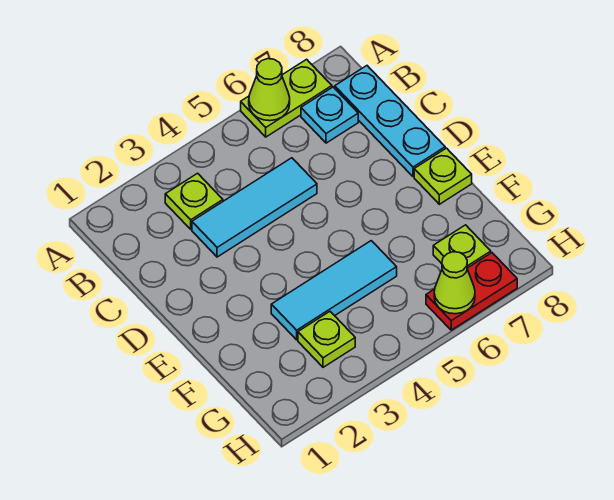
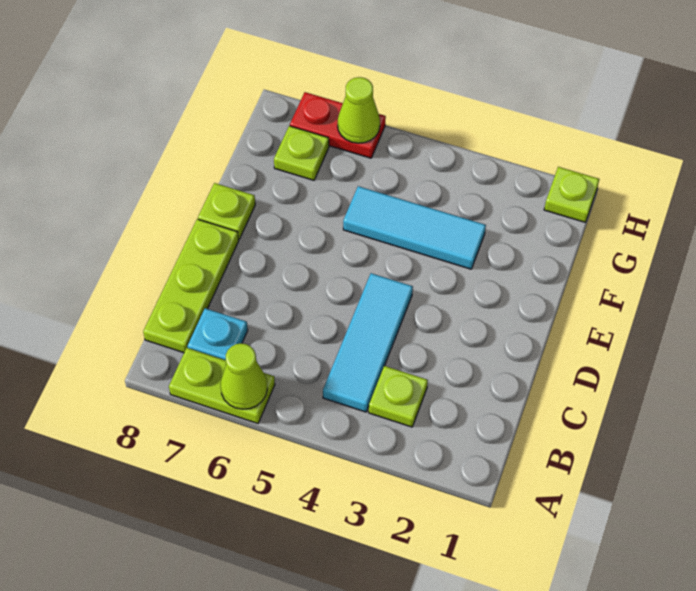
cyan plate B8:D8 level 1 -> lime plate B8:D8 level 1
cyan tile C3:C5 level 1 -> cyan tile B4:D4 level 1
lime plate G3 level 1 -> lime plate H1 level 1

